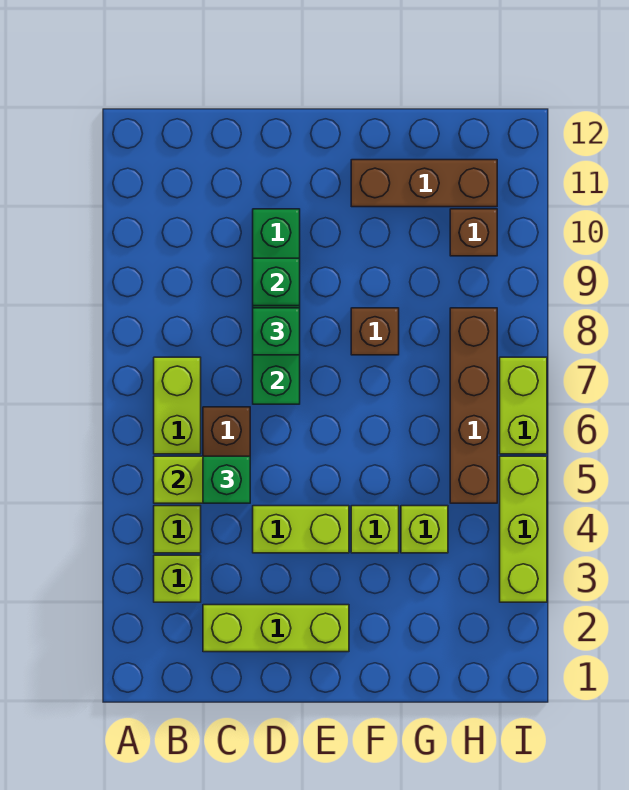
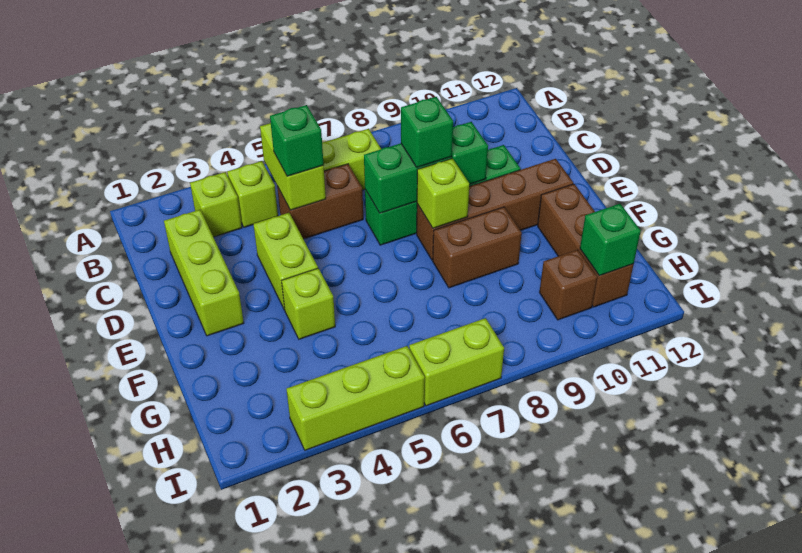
brown brick F8 level 1 -> brown brick F8:F9 level 1
lime brick G4 level 1 -> lime brick E8 level 2
brown brick H5:H8 level 1 -> brown brick E8:E11 level 1
none -> green brick H11 level 2

